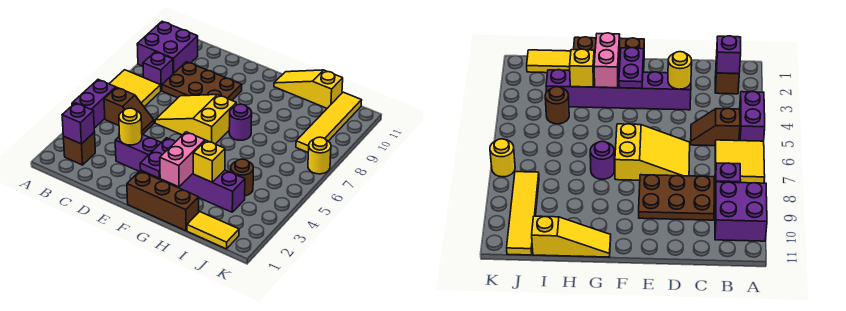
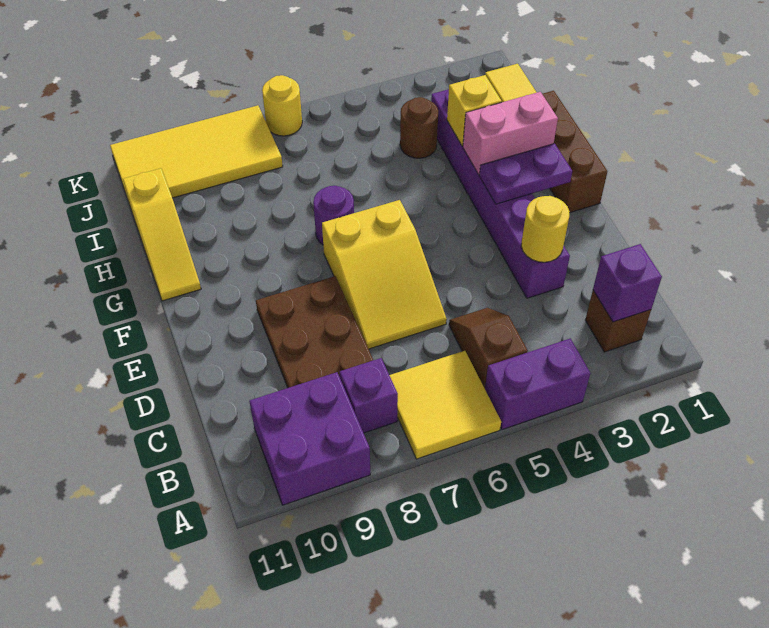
yellow tile J8:J11 level 1 -> yellow tile J8:K11 level 1

